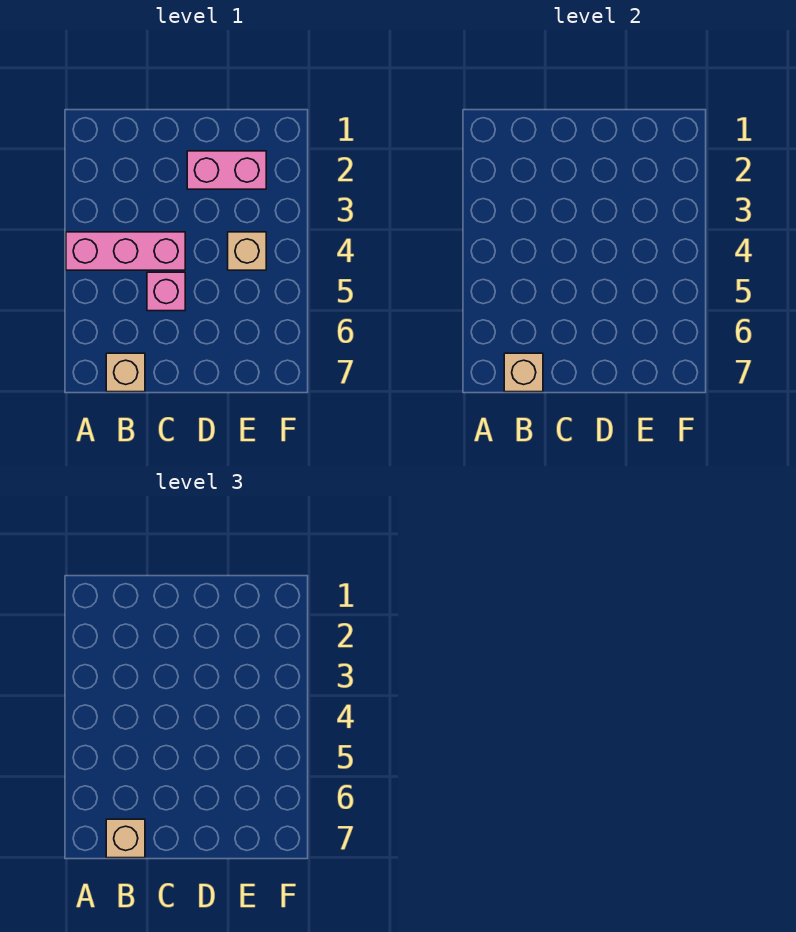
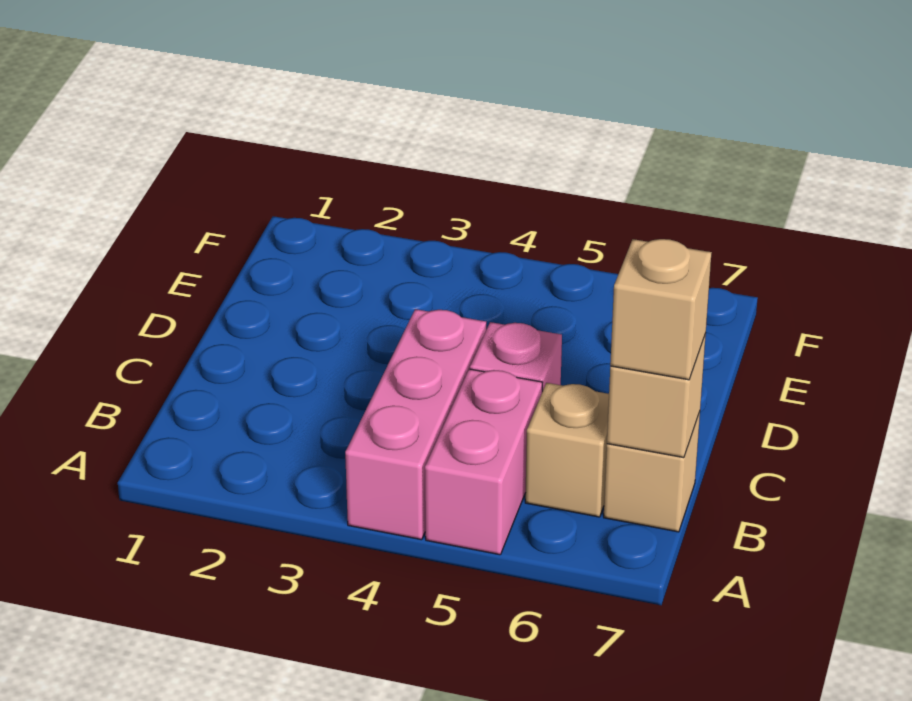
pink brick D2:E2 level 1 -> pink brick A5:B5 level 1
tan brick E4 level 1 -> tan brick B6 level 1

